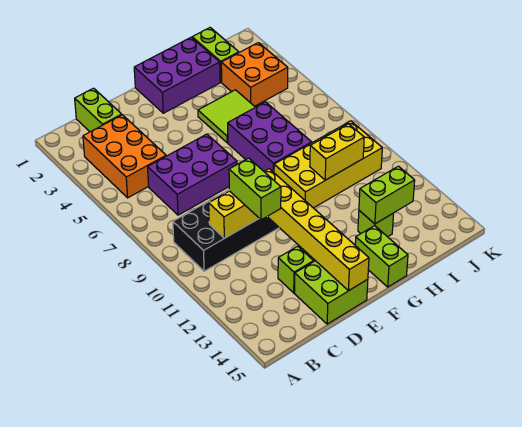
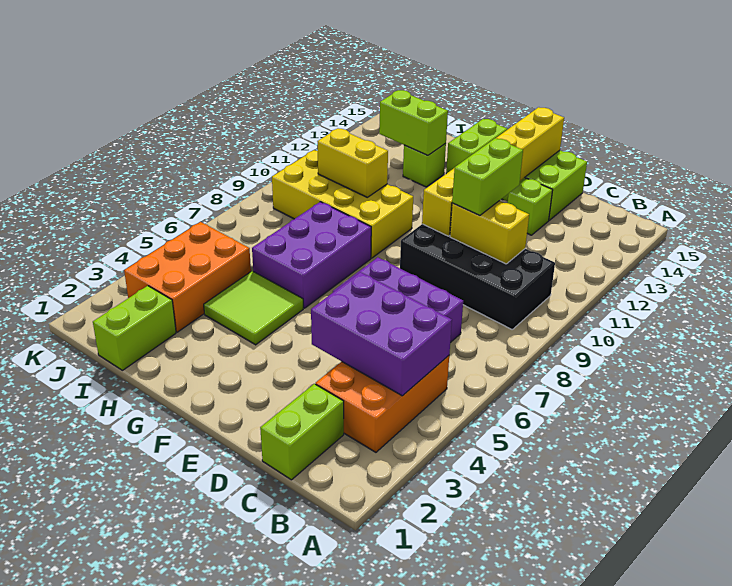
purple brick F1:H2 level 1 -> purple brick B4:D5 level 2
orange brick I3:J4 level 1 -> orange brick I3:J5 level 1

